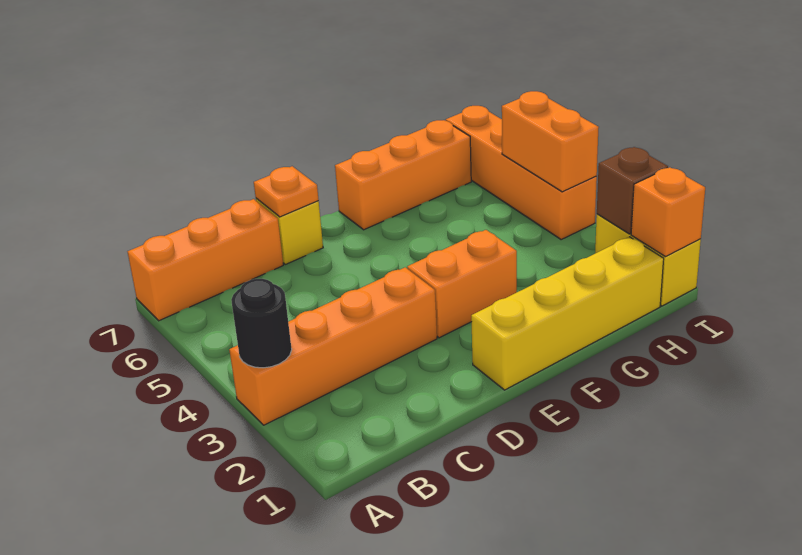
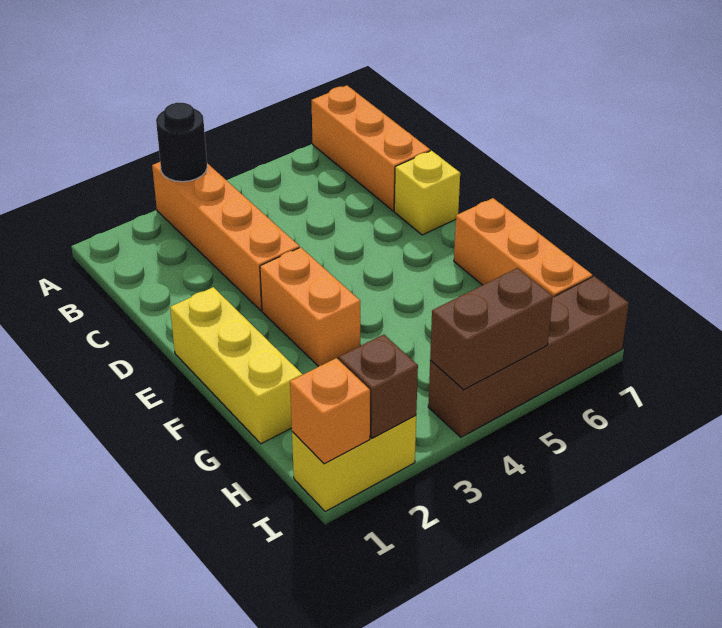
orange plate D7 level 2 -> none
yellow brick E1:H1 level 1 -> yellow brick E1:G1 level 1
orange brick I4:I7 level 1 -> brown brick I4:I7 level 1
orange brick I4:I5 level 2 -> brown brick I4:I5 level 2

